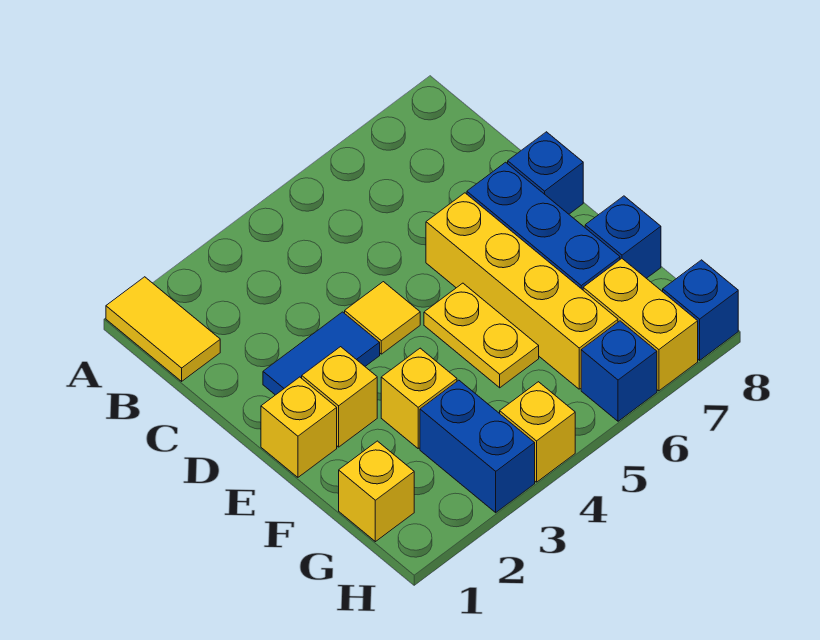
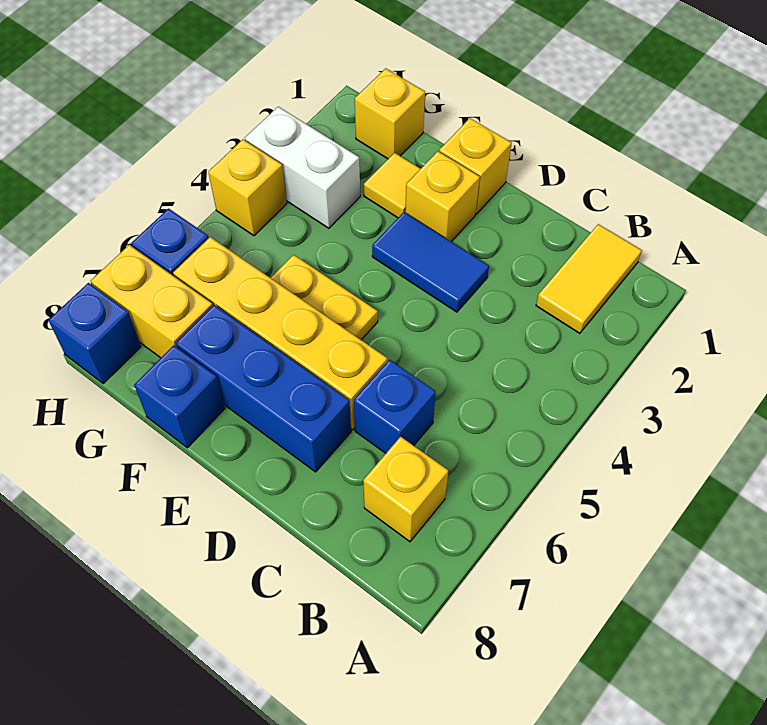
yellow tile A1:B1 level 1 -> yellow tile B1:B2 level 1
blue tile D2:D3 level 1 -> blue tile D3:E3 level 1
yellow tile D4 level 1 -> yellow tile F2 level 1
blue brick D8 level 1 -> blue brick C6 level 1
yellow brick F3 level 1 -> yellow brick B7 level 1
blue brick G3:H3 level 1 -> white brick G3:H3 level 1

